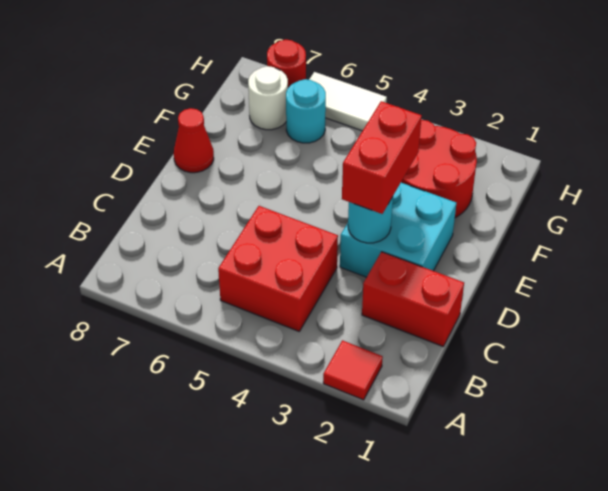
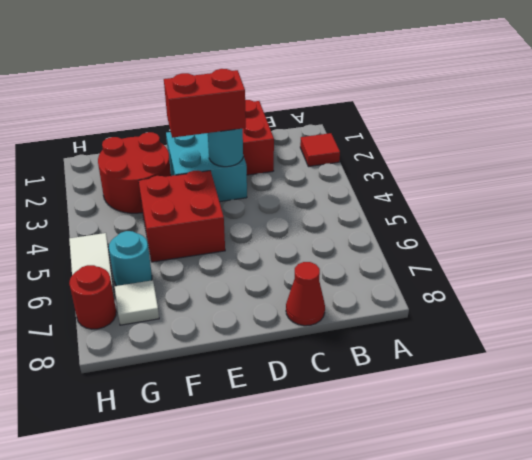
red brick B4:C5 level 1 -> red brick E4:F5 level 1
red cone E8 level 1 -> red cone C8 level 1
white round brick G7 level 1 -> white tile G7 level 1

